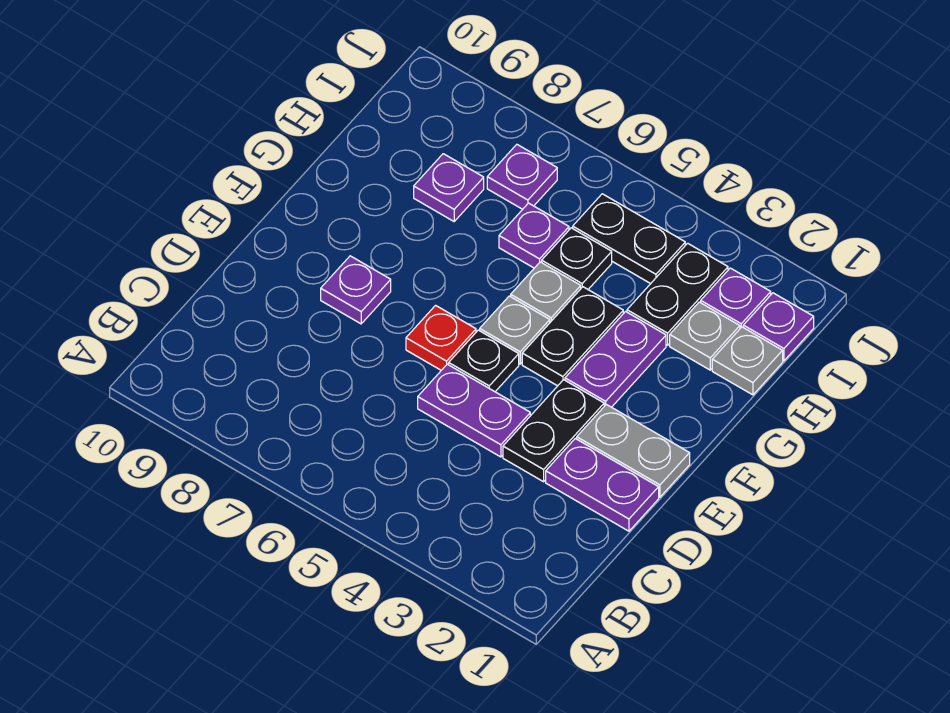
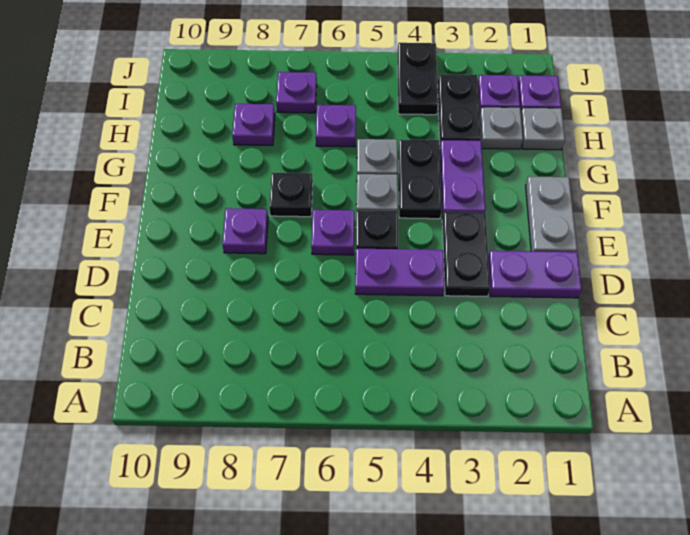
grey plate E1:E2 level 1 -> grey plate E1:F1 level 1
red plate E6 level 1 -> purple plate E6 level 1
black plate H5 level 1 -> black plate F7 level 1
black plate I4:I5 level 1 -> black plate I4:J4 level 1

